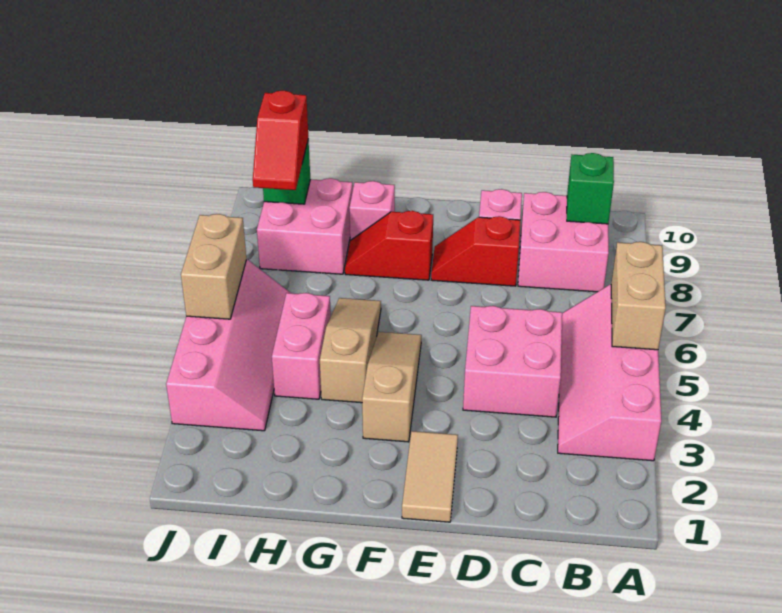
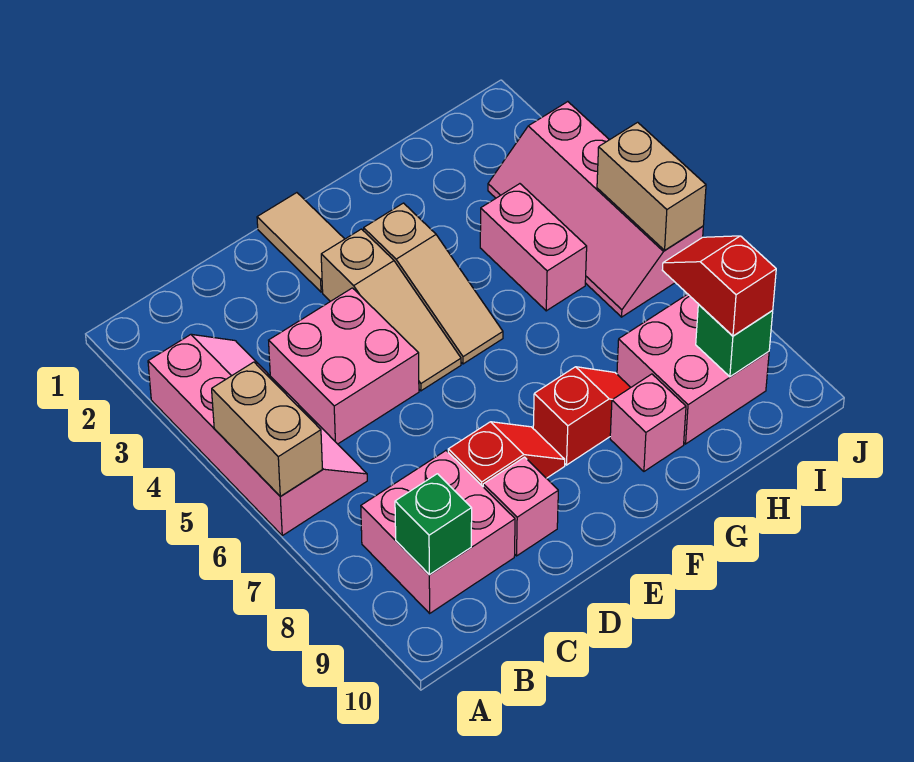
tan slope G4:G6 level 1 top 4 -> tan slope E3:E5 level 1 top 3

